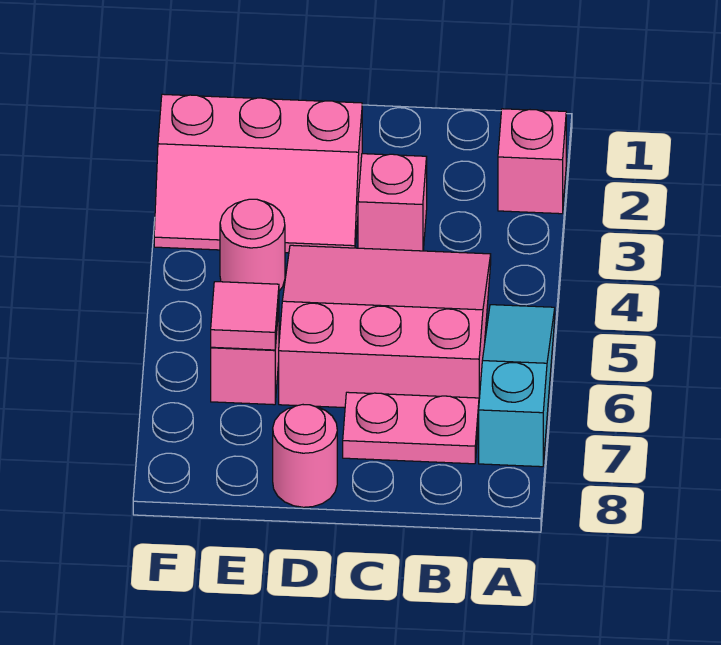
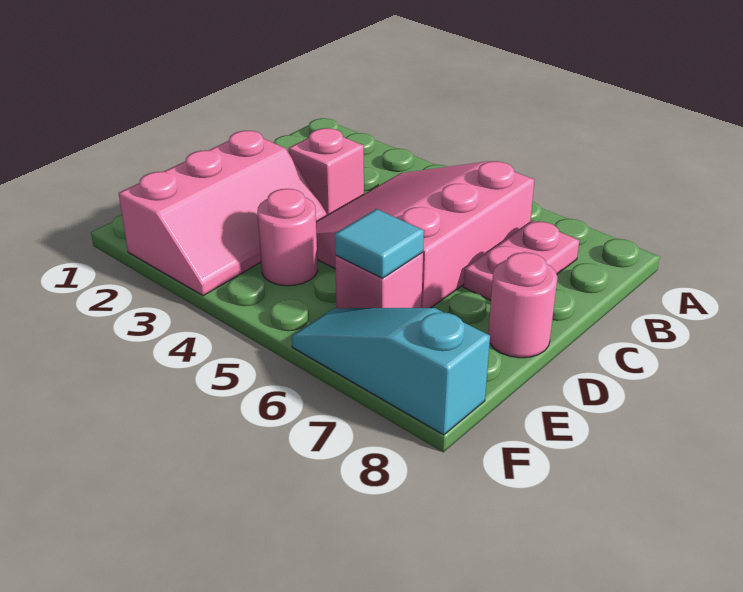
pink brick A2 level 1 -> none
cyan slope A5:A7 level 1 top 7 -> cyan slope F6:F8 level 1 top 8
pink tile E6 level 2 -> cyan tile E6 level 2

